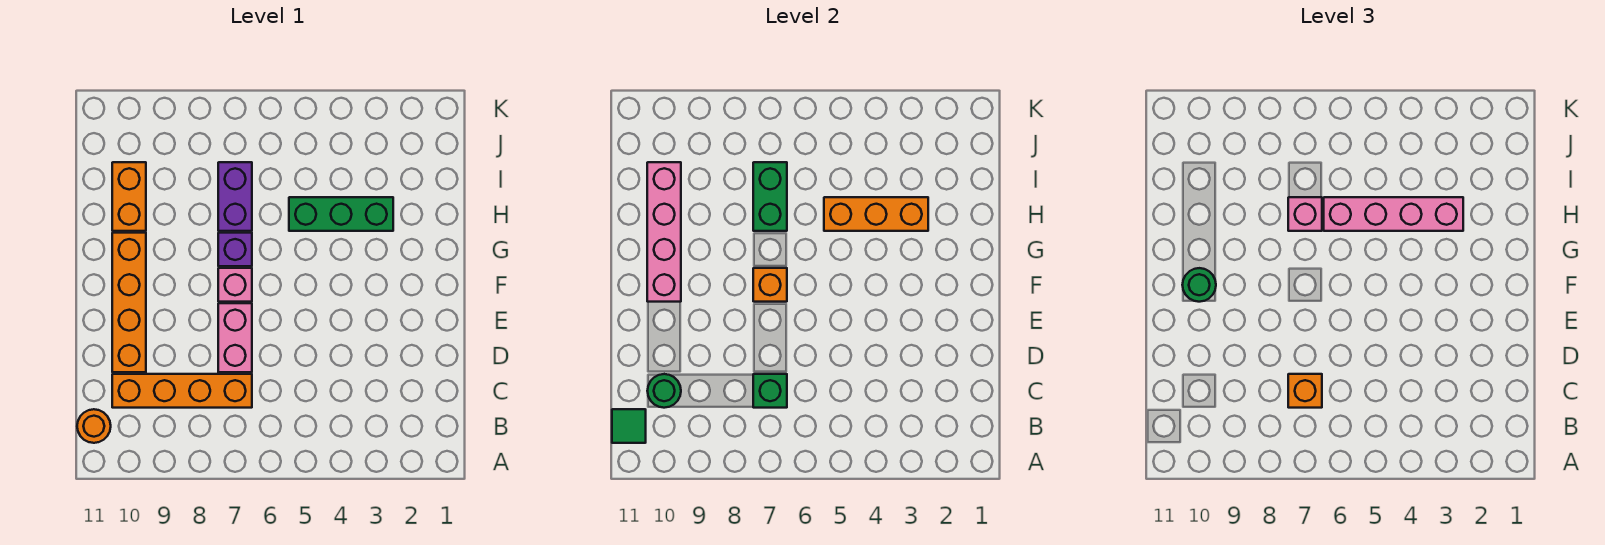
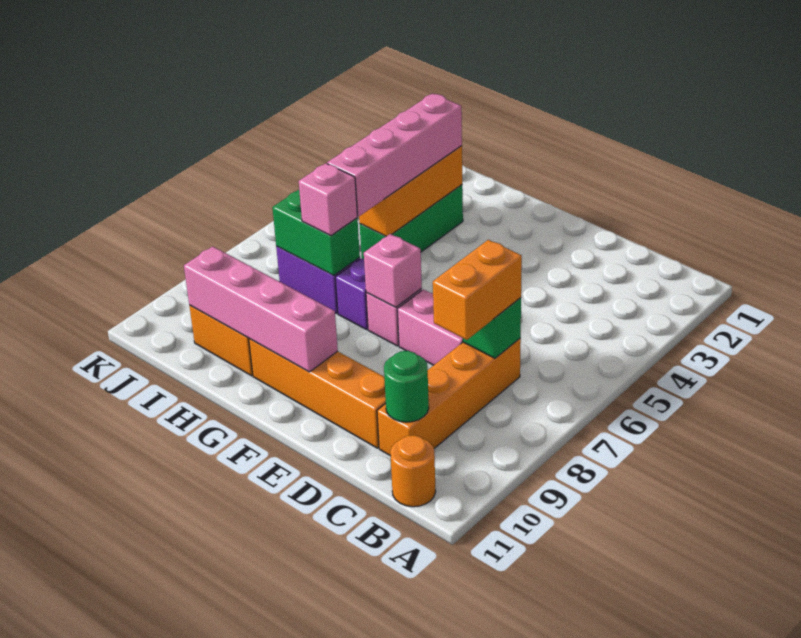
green tile B11 level 2 -> none
orange brick C7 level 3 -> orange brick C7:C8 level 3
orange brick F7 level 2 -> pink brick F7 level 2
green round brick F10 level 3 -> none

